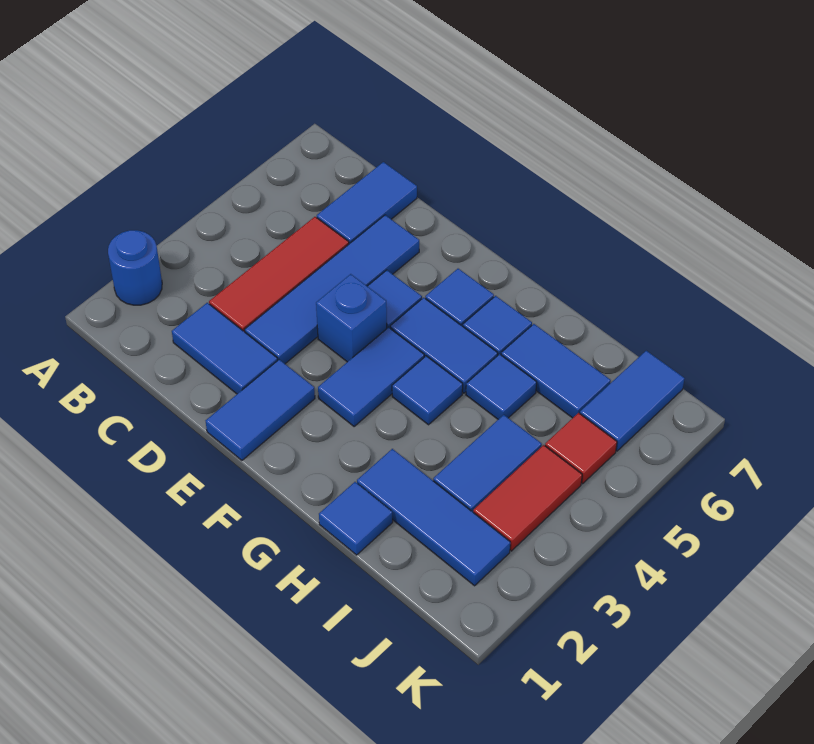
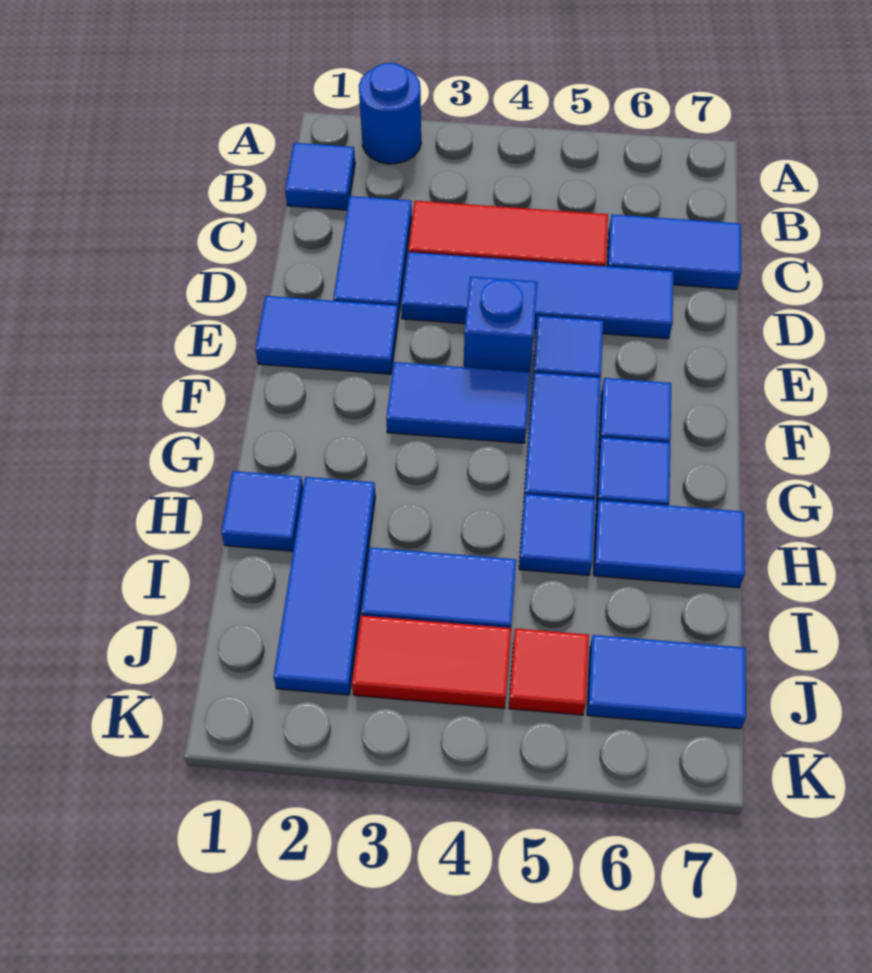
blue tile G4 level 1 -> blue tile B1 level 1
blue tile H6:I6 level 1 -> blue tile H6:H7 level 1

